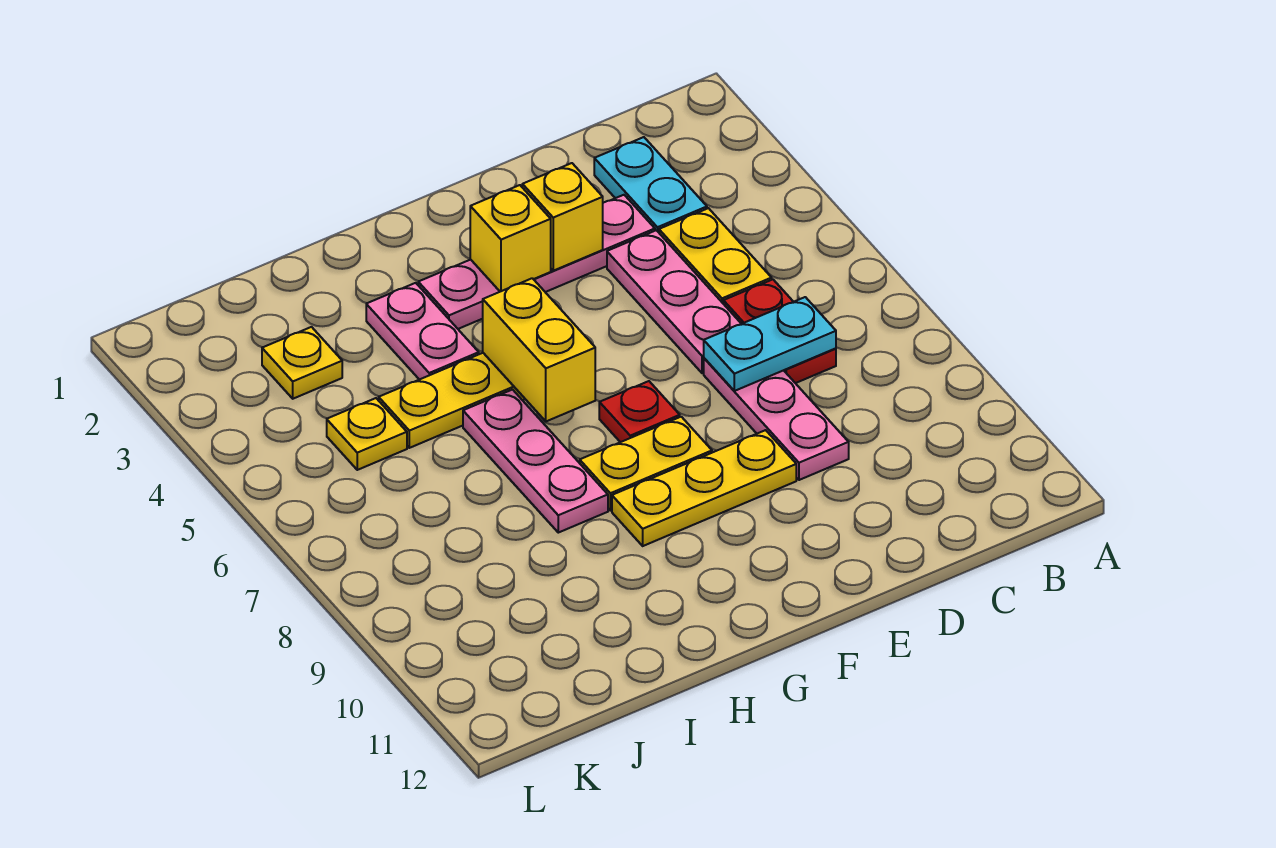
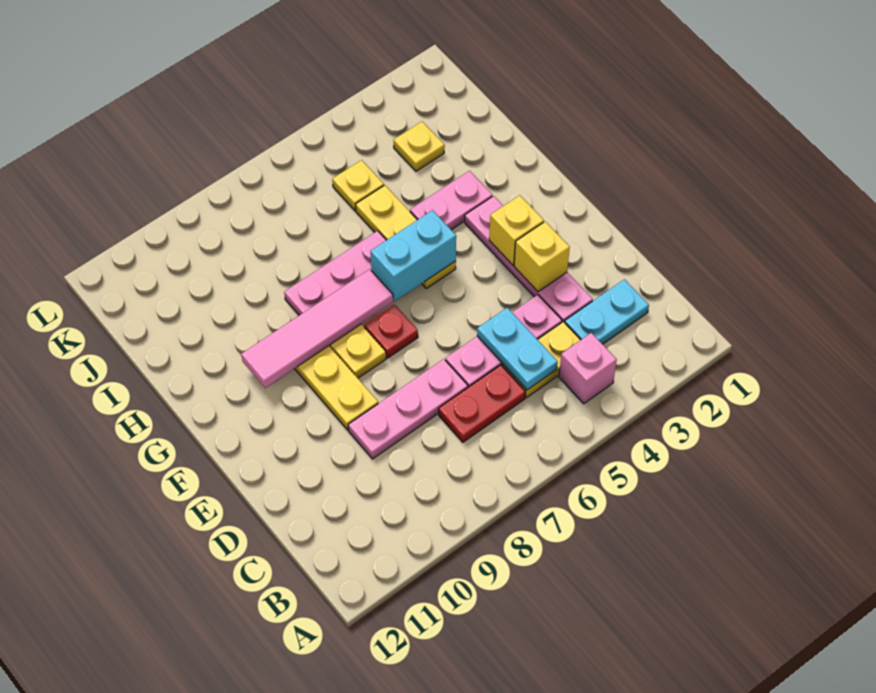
none -> pink brick B4 level 1
cyan plate C7:D7 level 2 -> cyan plate C5:D5 level 2
yellow brick G5:G6 level 2 -> cyan brick G5:G6 level 2
none -> pink tile G7:G10 level 2

